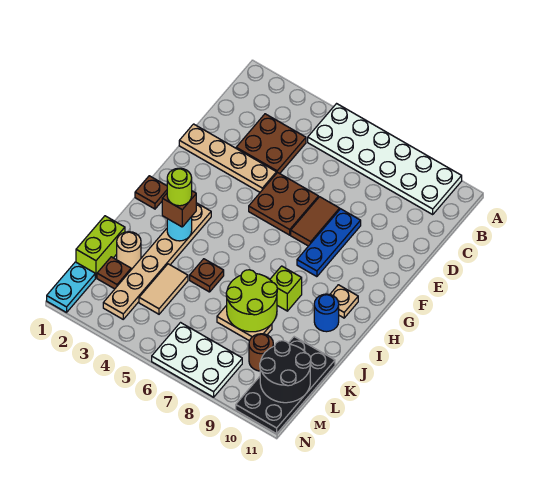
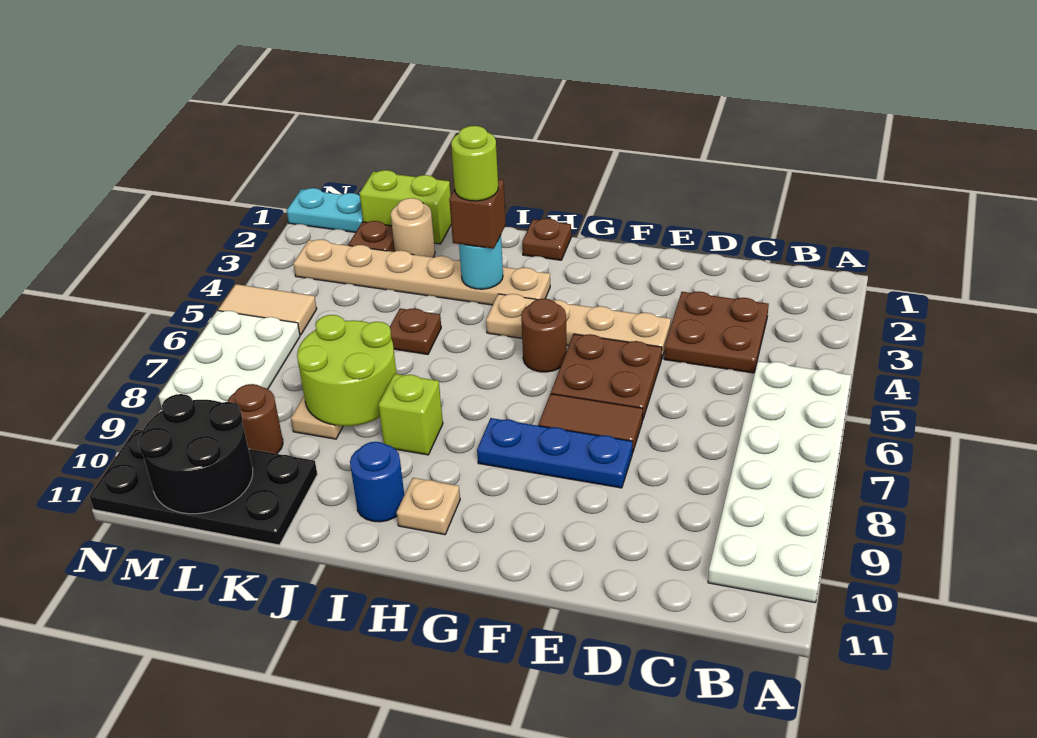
tan plate E1:E4 level 1 -> tan plate E4:H4 level 1
none -> brown round brick G5 level 1
tan tile K4:L4 level 1 -> tan tile M5:N5 level 1

